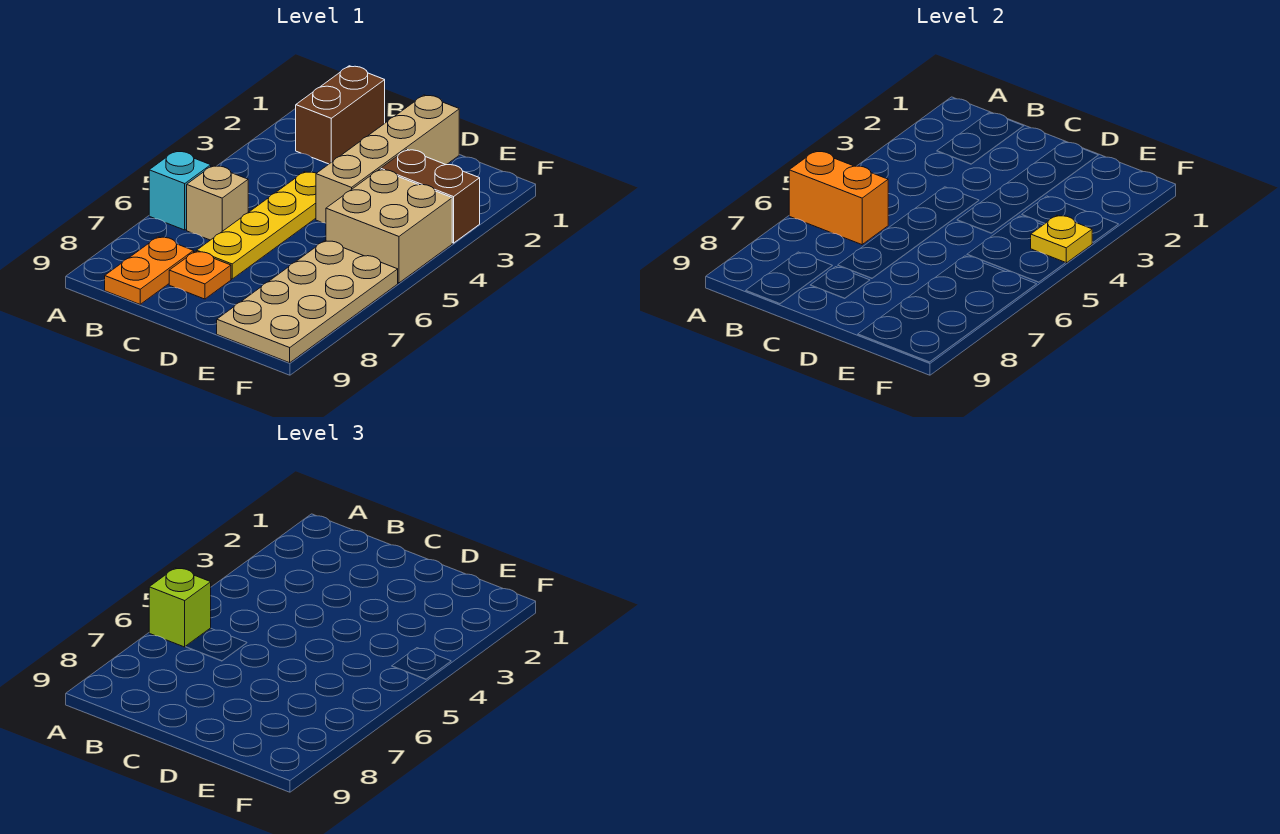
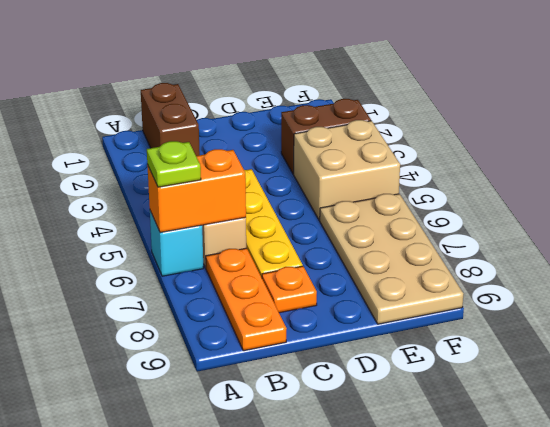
lime brick A6 level 3 -> lime plate A6 level 3
orange plate B8:B9 level 1 -> orange plate B7:B9 level 1
tan brick D1:D4 level 1 -> none
yellow plate F4 level 2 -> none

